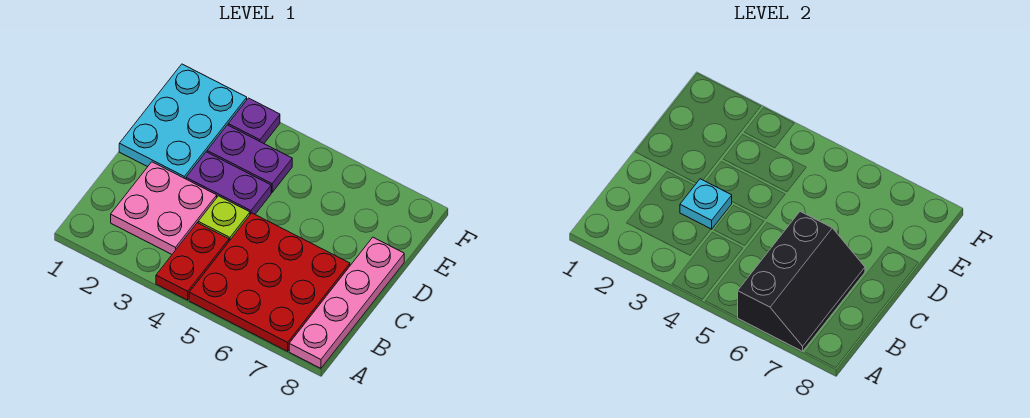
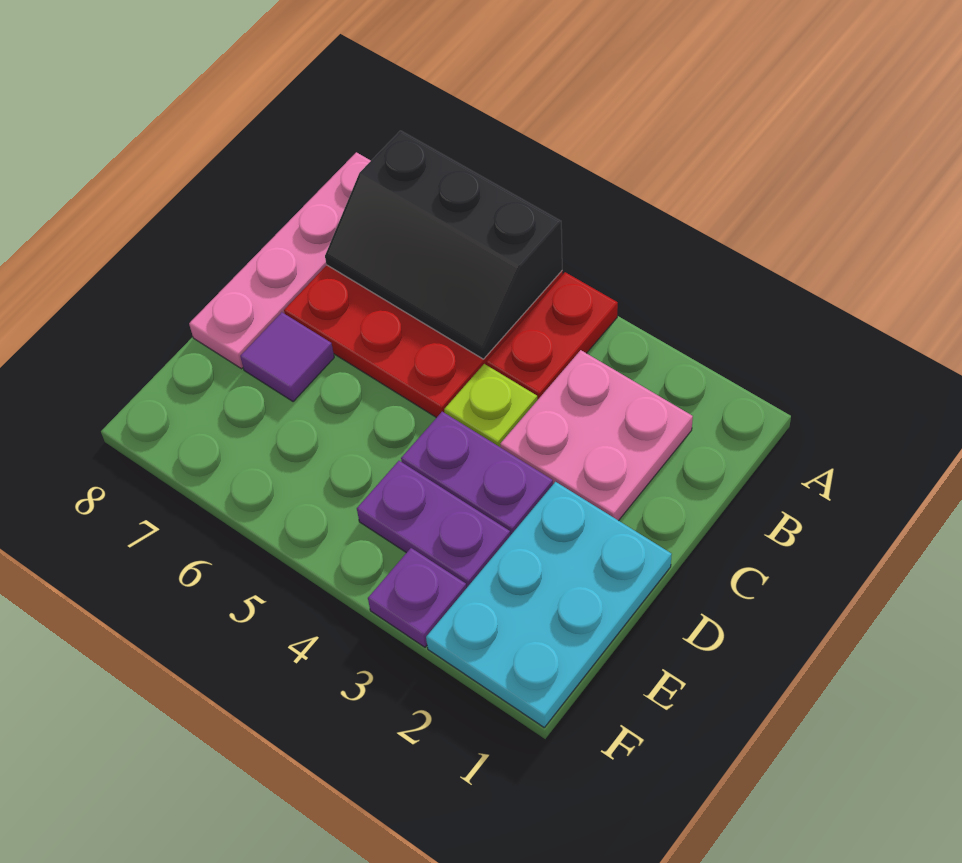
black slope A6:C7 level 2 top 6 -> black slope A5:B7 level 2 top A
cyan plate C3 level 2 -> none
none -> purple tile D7 level 1

